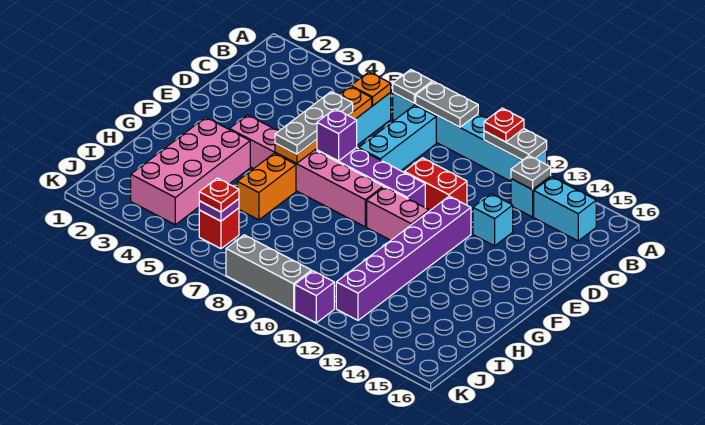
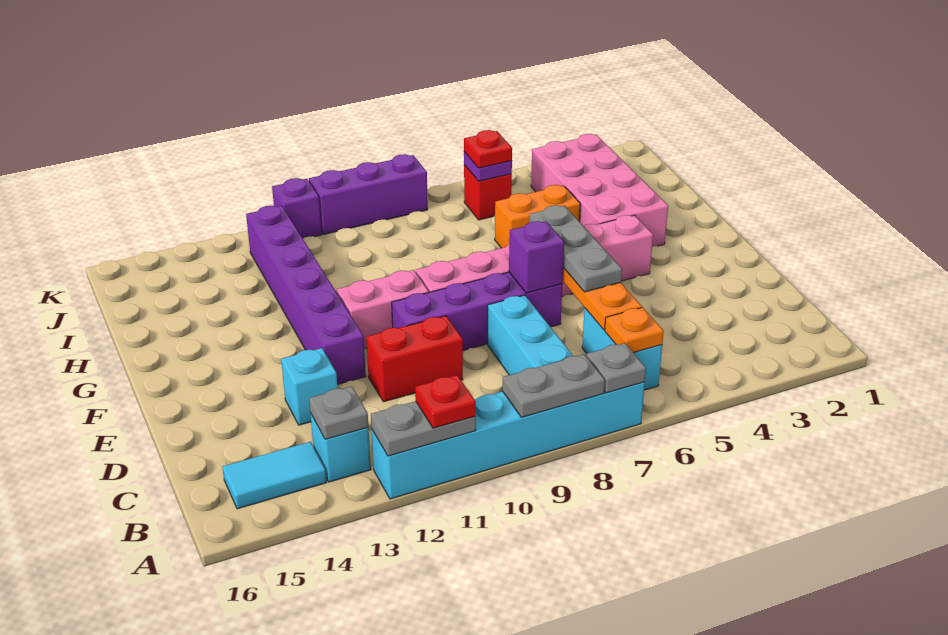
cyan brick B14:B15 level 1 -> cyan tile B14:B15 level 1
orange brick G6:H6 level 1 -> orange brick H5:H6 level 1
grey brick K8:K10 level 1 -> purple brick K8:K10 level 1

